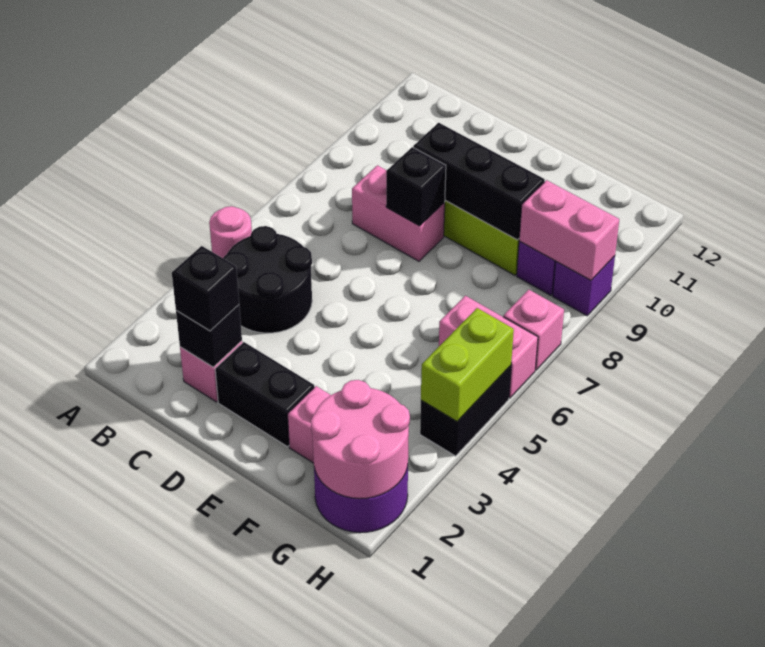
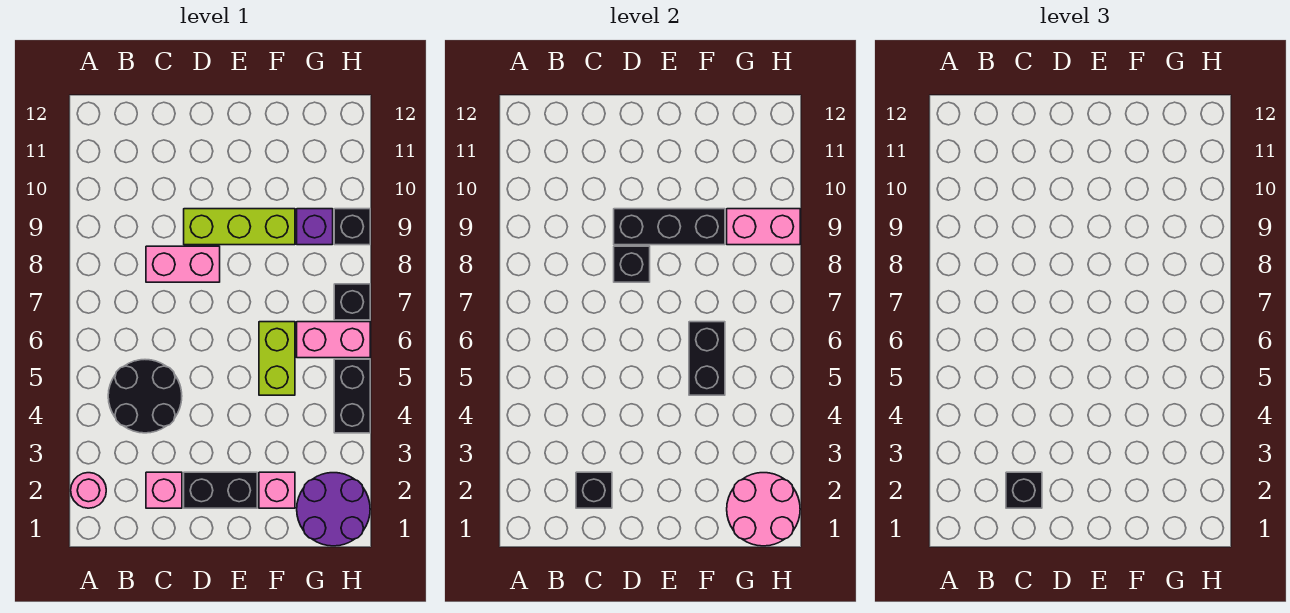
pink round brick A5 level 1 -> pink round brick A2 level 1
none -> black brick F5:F6 level 2
lime brick H4:H5 level 2 -> lime brick F5:F6 level 1
pink brick H7 level 1 -> black brick H7 level 1
purple brick H9 level 1 -> black brick H9 level 1

